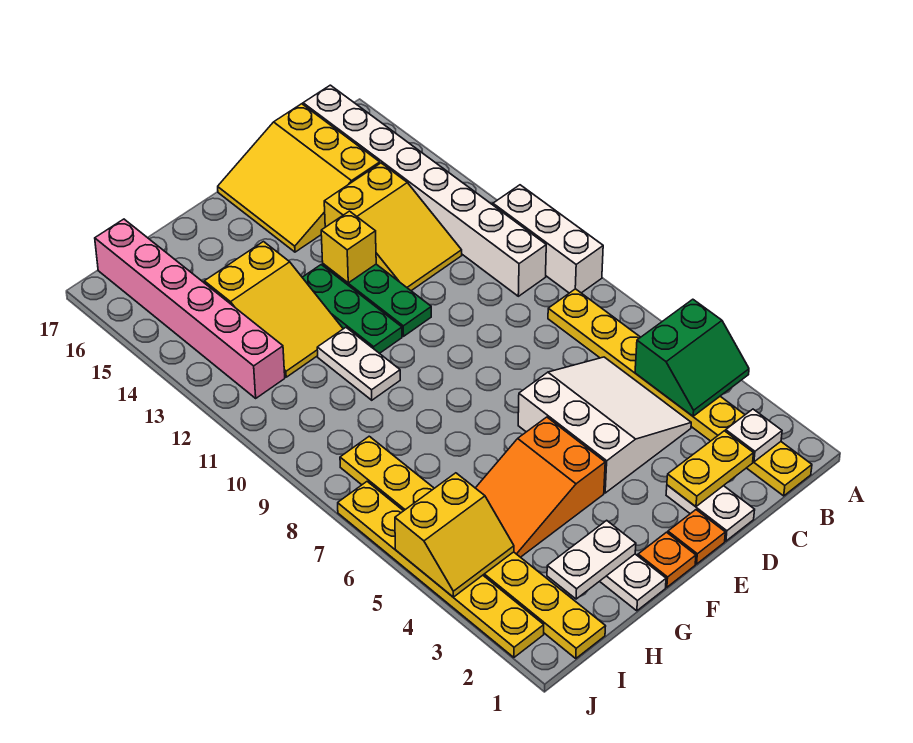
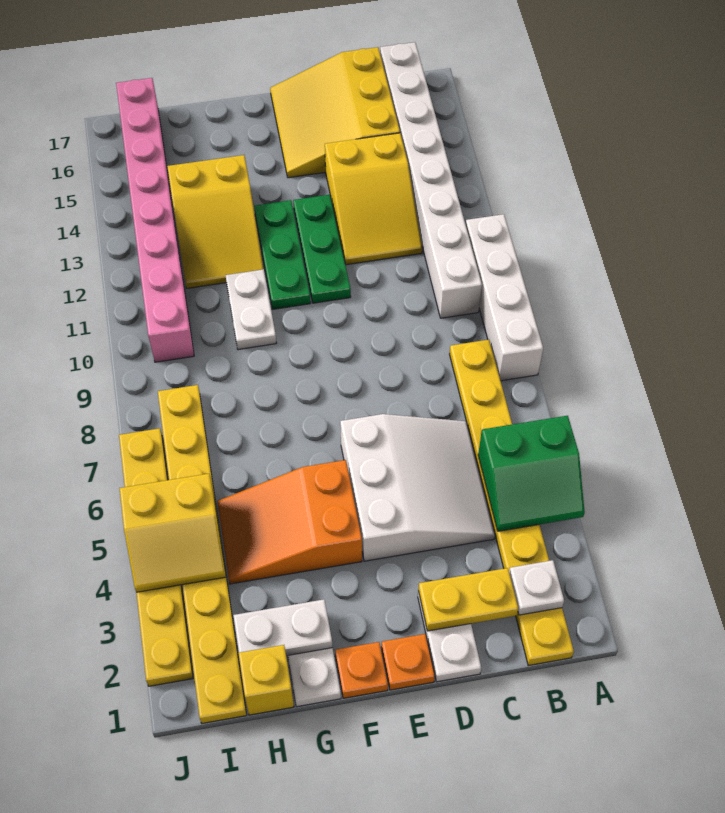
white brick A9:A11 level 1 -> white brick A8:A11 level 1
yellow brick E13 level 2 -> yellow brick H1 level 1
pink brick I12:I17 level 1 -> pink brick I10:I17 level 1

